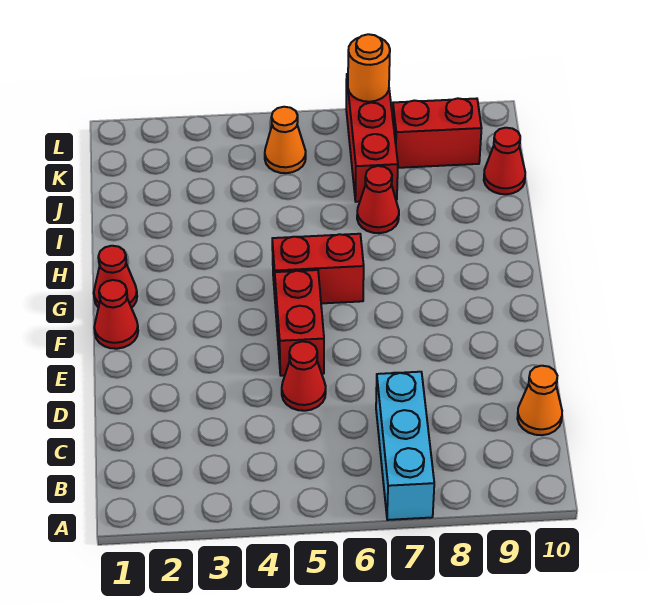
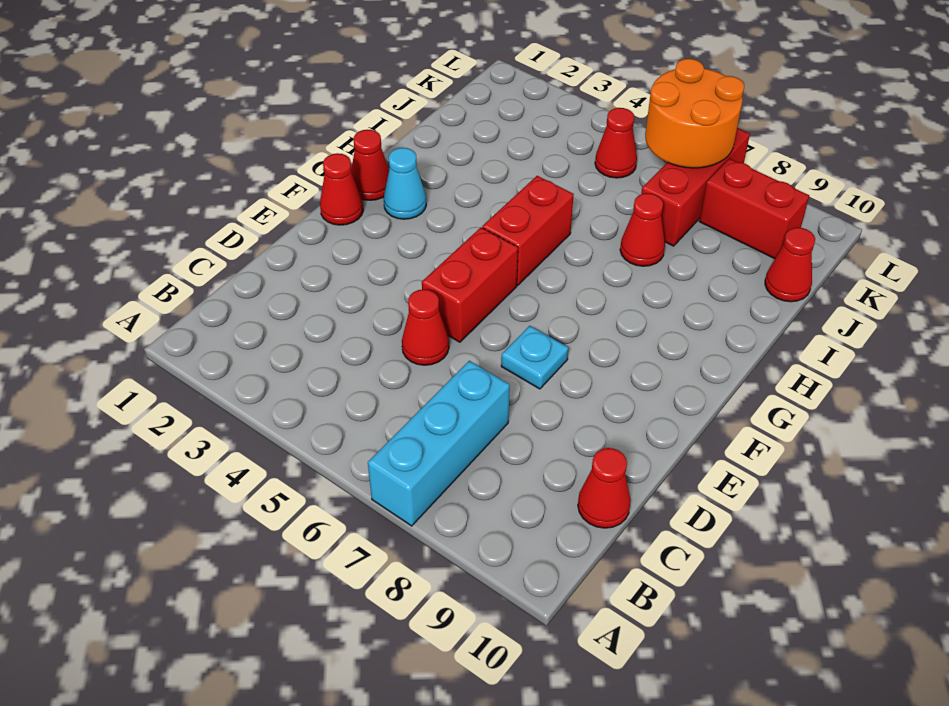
orange cone C10 level 1 -> red cone C10 level 1
none -> cyan plate E7 level 1
none -> cyan cone G2 level 1
red brick G5:G6 level 1 -> red brick G5:H5 level 1
orange cone K5 level 1 -> red cone K5 level 1
orange round brick L7 level 2 -> orange round brick K6:L7 level 2

